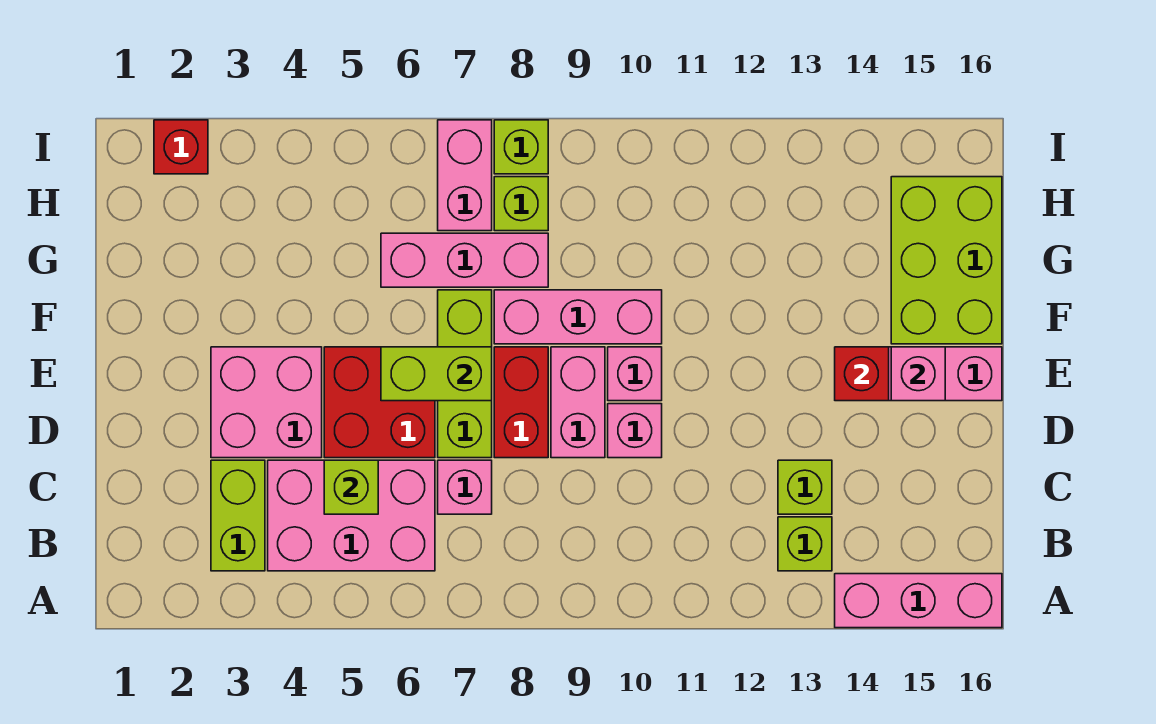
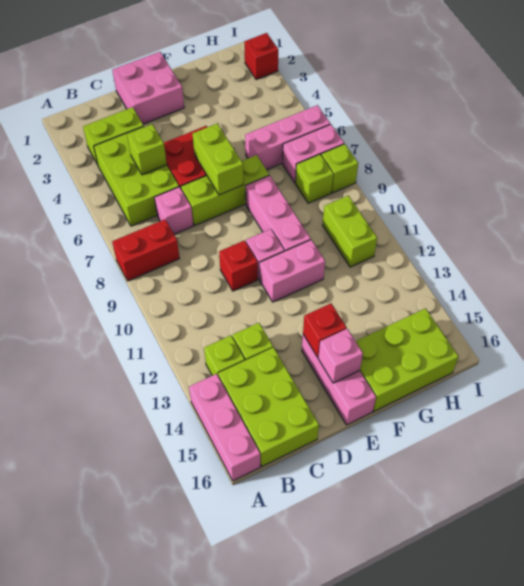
pink brick B4:C6 level 1 -> lime brick B4:C6 level 1
none -> lime brick B14:C16 level 1
pink brick D3:E4 level 1 -> pink brick D1:E2 level 1
red brick D8:E8 level 1 -> red brick A8:B8 level 1
pink brick D9:E9 level 1 -> pink brick E11:F11 level 1
pink brick D10 level 1 -> red brick D10 level 1
pink brick G6:G8 level 1 -> pink brick G6:I6 level 1
none -> lime brick H10:H11 level 1

